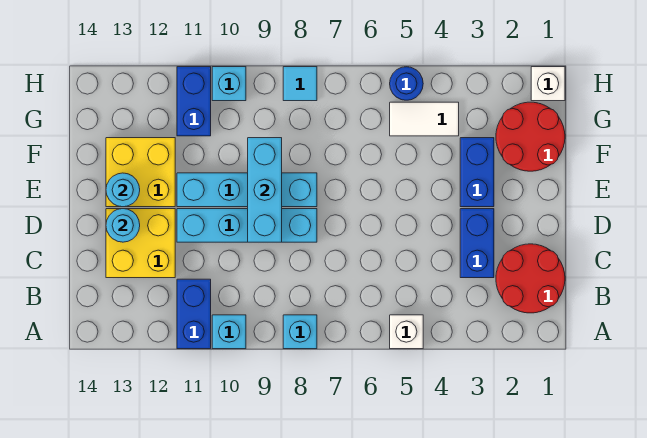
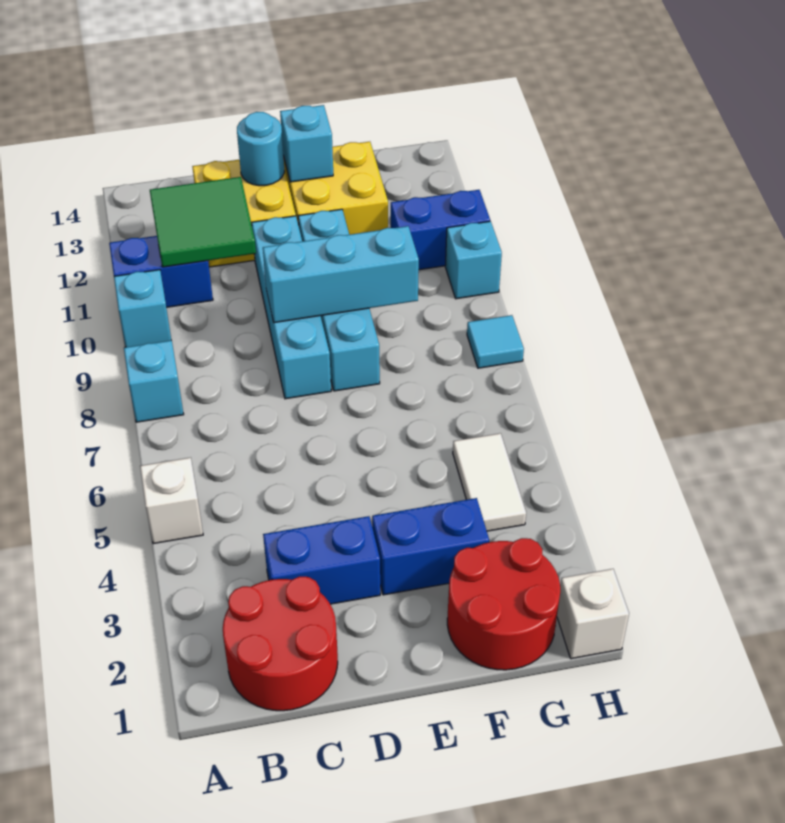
none -> green tile B11:C12 level 2
cyan round brick E13 level 2 -> cyan brick E13 level 2
blue round brick H5 level 1 -> none

